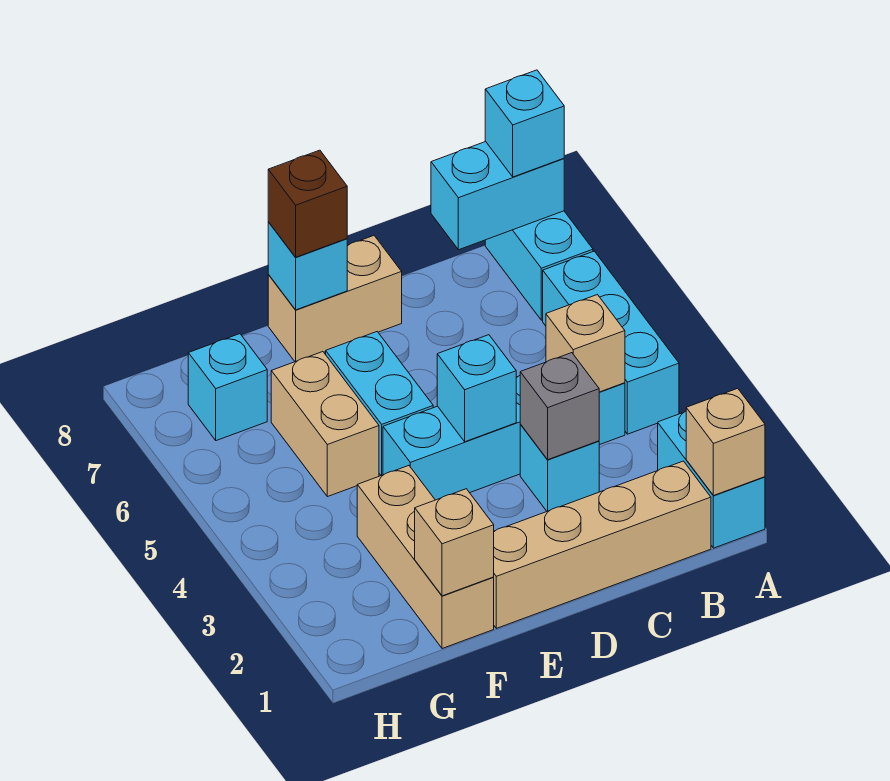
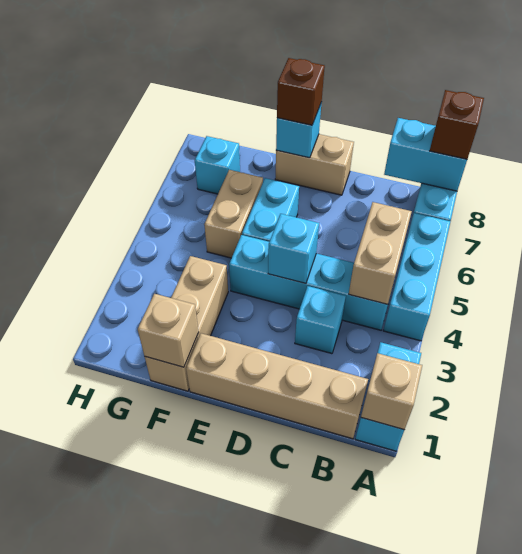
cyan brick A8 level 3 -> brown brick A8 level 3
tan brick B4 level 2 -> tan brick B4:B5 level 2
grey brick C3 level 2 -> none

